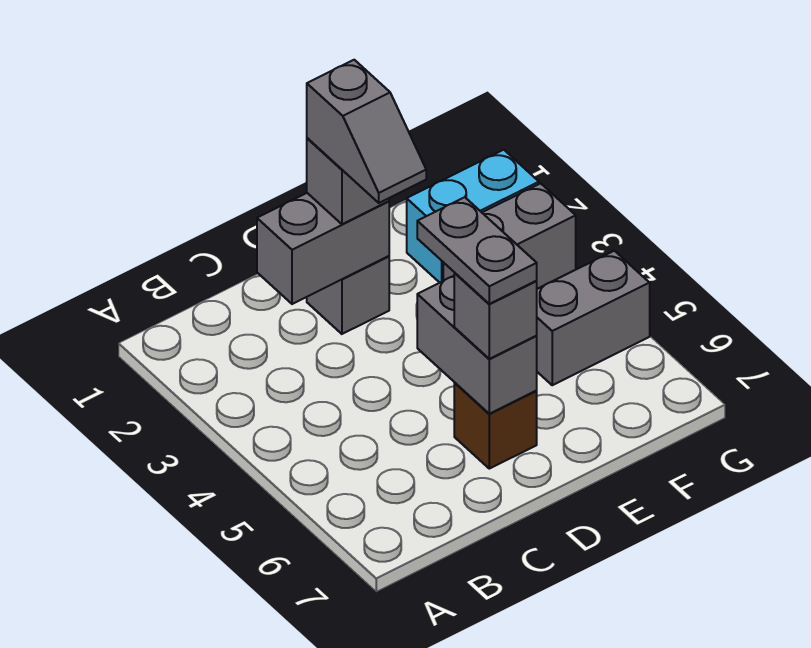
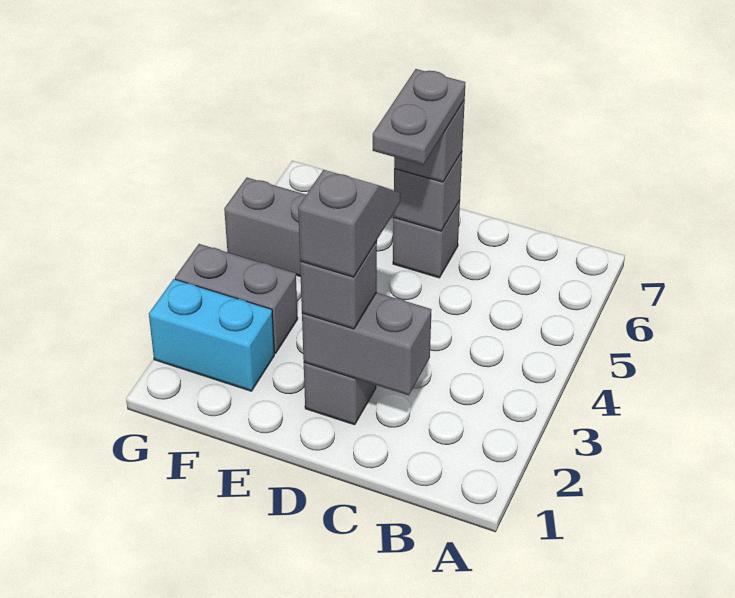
grey brick D5:D6 level 2 -> grey brick D6 level 2
brown brick D6 level 1 -> grey brick D6 level 1

